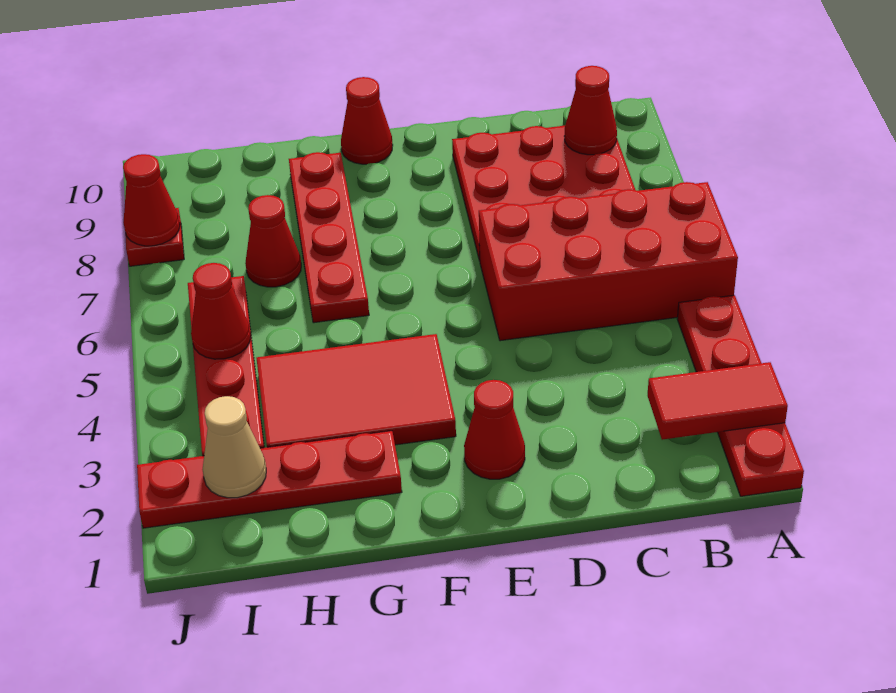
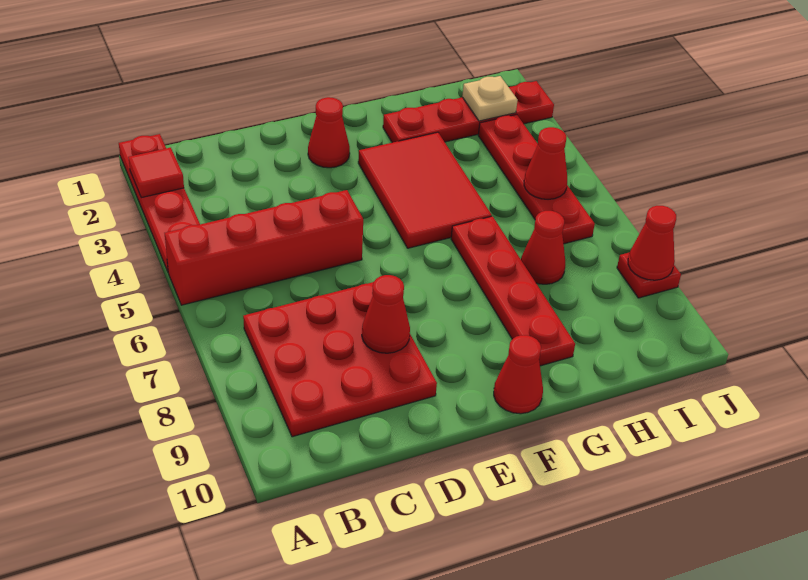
red tile A2:B2 level 2 -> red tile A2 level 2
red brick A5:D6 level 1 -> red brick A5:D5 level 1
red cone B9 level 2 -> red cone D8 level 2
red tile F3:H4 level 1 -> red tile F3:G5 level 1
tan cone I2 level 2 -> tan plate I2 level 2

